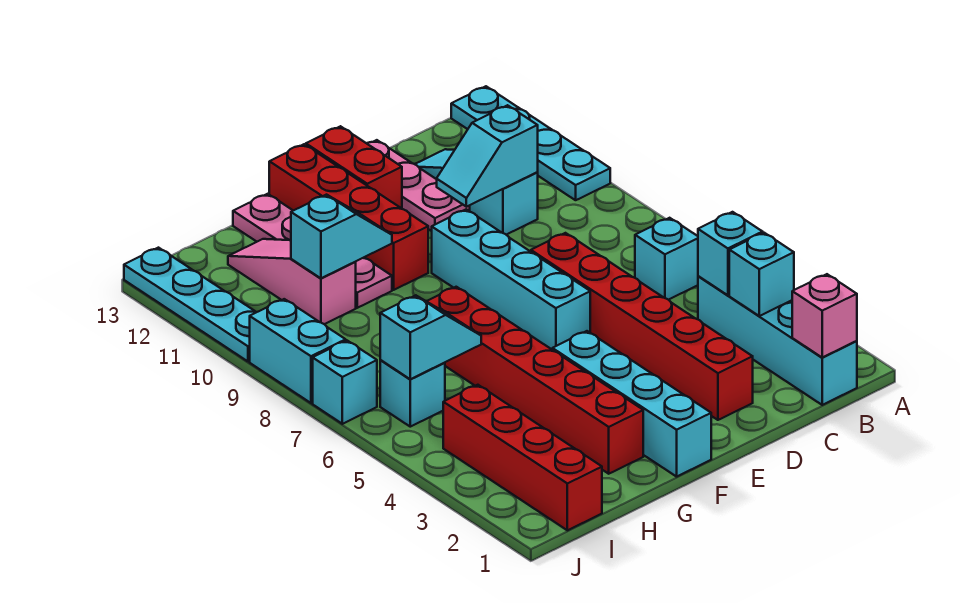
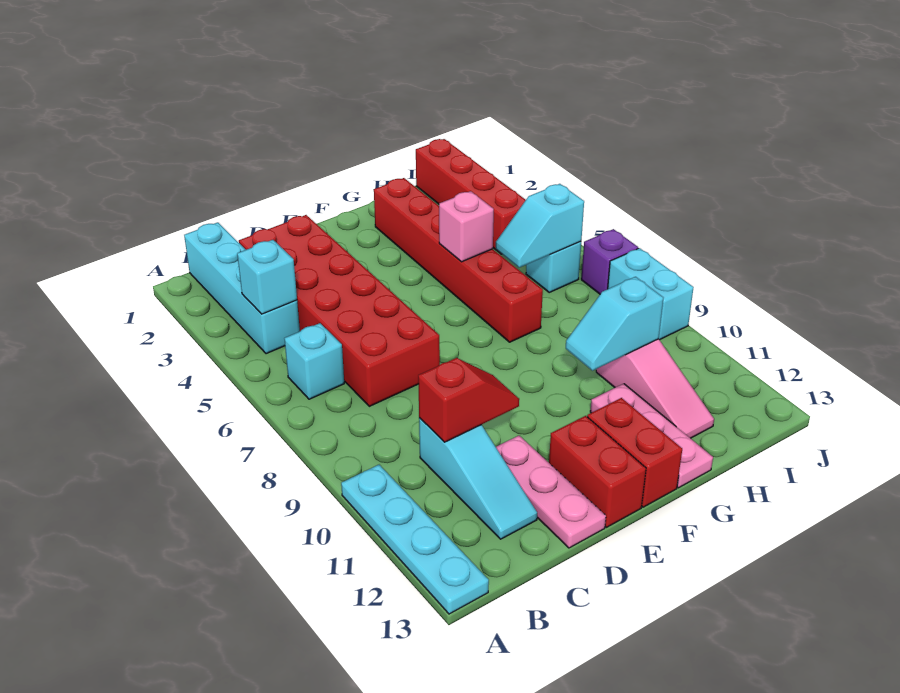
pink brick B1 level 2 -> pink brick G5 level 2
cyan brick B3 level 2 -> none
cyan slope C10:D10 level 2 top C -> red slope C10:D10 level 2 top C
red brick D2:D7 level 1 -> red brick C2:D7 level 1
cyan brick E6:E9 level 1 -> none
cyan brick F1:F4 level 1 -> none
red brick F10:F13 level 1 -> red brick F12:F13 level 1
pink plate G10:G13 level 1 -> pink plate G11:G13 level 1
cyan brick J7 level 1 -> purple brick J7 level 1
cyan plate J10:J13 level 1 -> none

